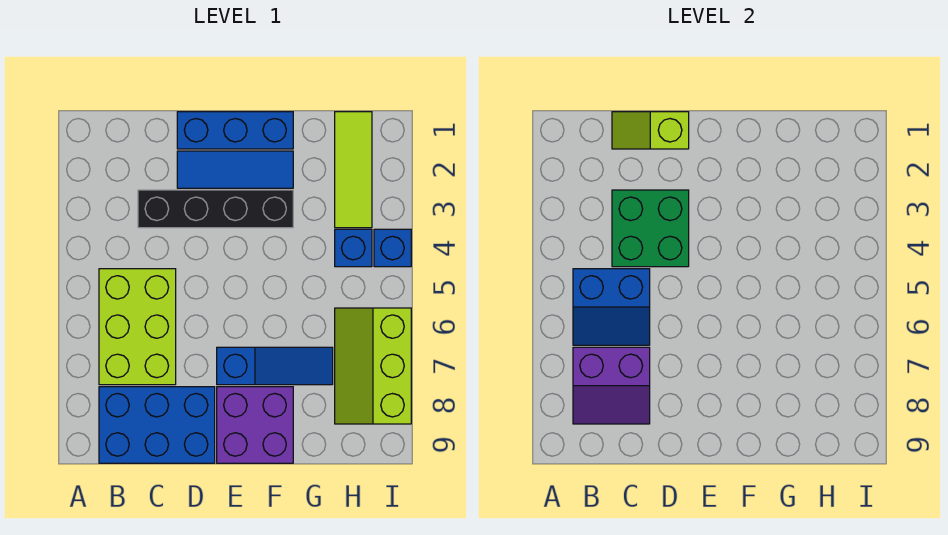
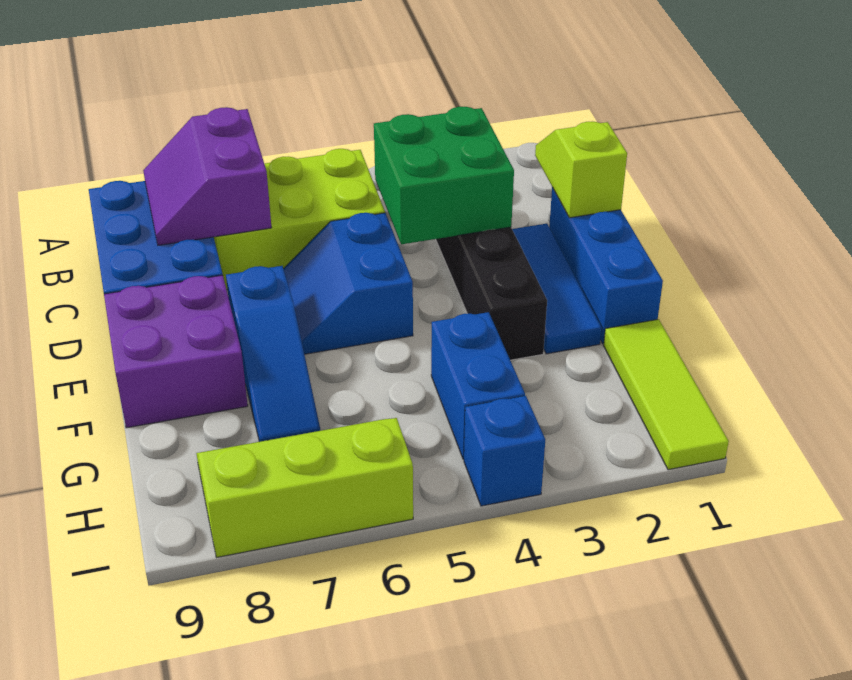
blue slope B5:C6 level 2 top 5 -> blue slope D5:E6 level 1 top 5
lime tile H1:H3 level 1 -> lime tile G1:I1 level 1
blue brick H4 level 1 -> blue brick G4:H4 level 1

